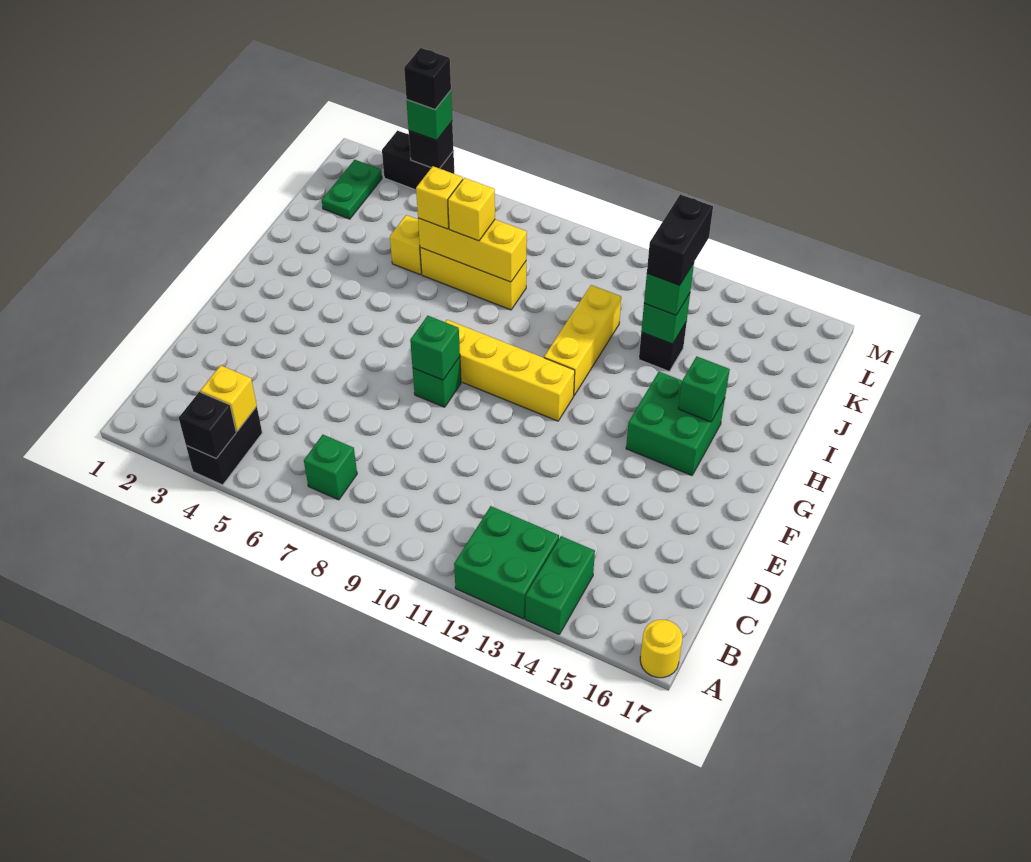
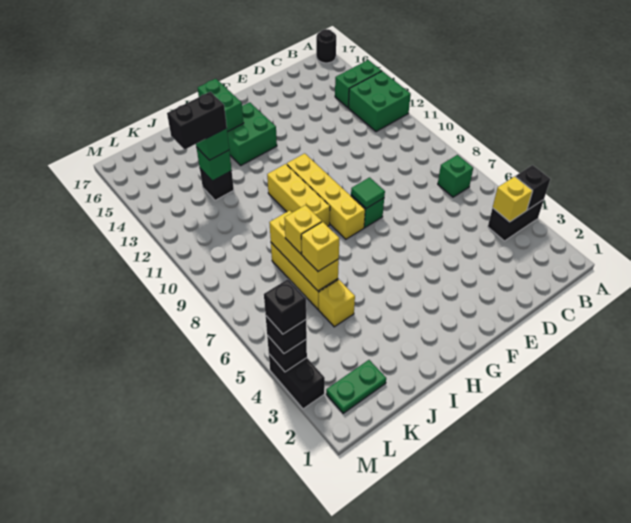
yellow round brick A17 level 1 -> black round brick A17 level 1
green brick F8 level 2 -> green tile F8 level 2
yellow brick H11:J11 level 1 -> yellow brick H9:H11 level 1
green brick H15 level 2 -> green brick H15:H16 level 2
green brick M4 level 3 -> black brick M4 level 3

